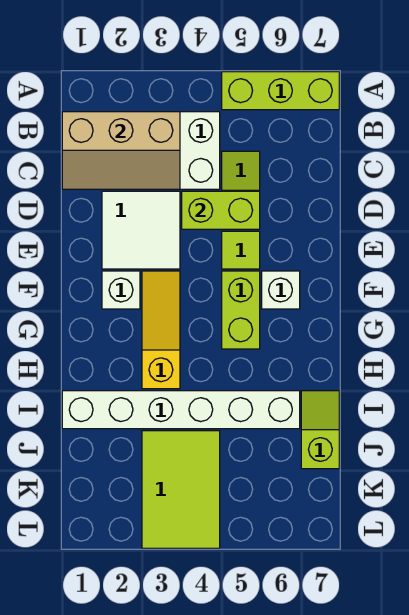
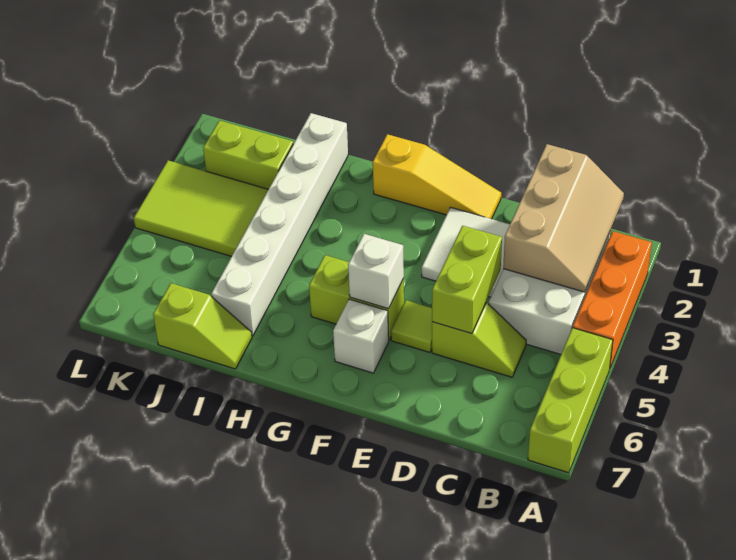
none -> orange brick A2:A4 level 1
tan slope B1:C3 level 2 top B -> tan slope B1:C3 level 2 top C
white brick F2 level 1 -> white brick F5 level 2
yellow slope F3:H3 level 1 top H -> yellow slope E1:G1 level 1 top G
none -> lime brick J2:K2 level 1

